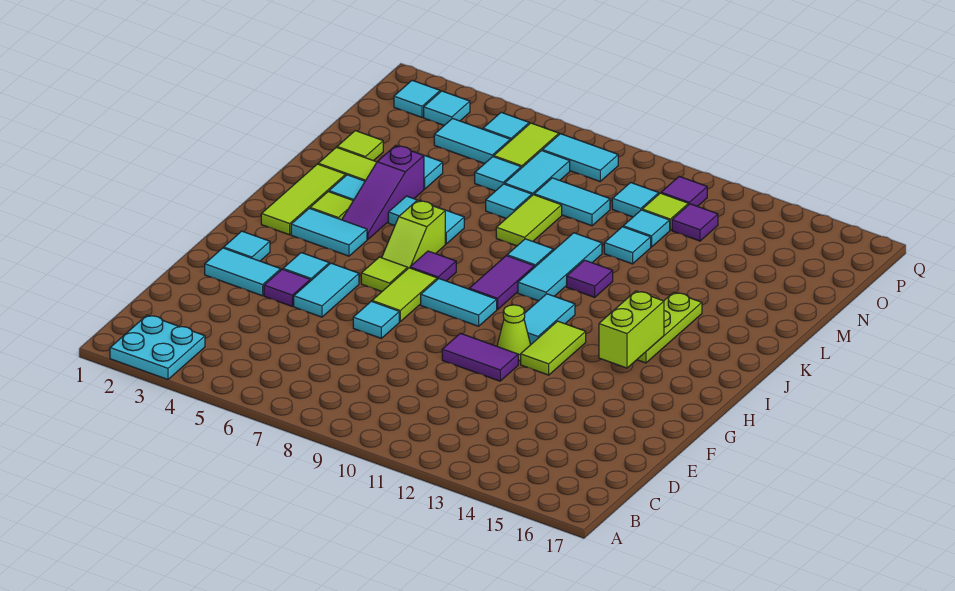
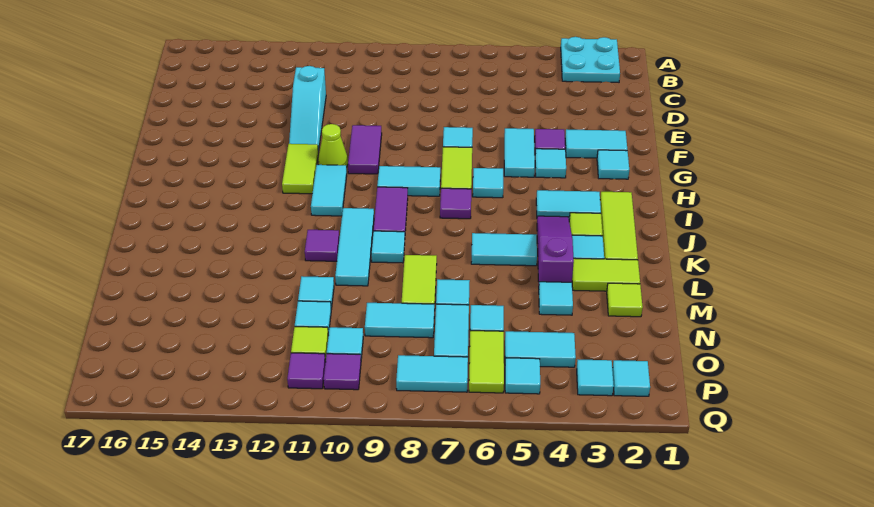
none -> cyan slope D12:F12 level 1 top D
purple tile F10:F11 level 1 -> purple tile F10:G10 level 1
lime tile H6 level 1 -> cyan tile H6 level 1
lime brick H14:I14 level 2 -> none
lime slope I6:J6 level 1 top J -> none
lime plate I14:K14 level 1 -> none
purple tile O12 level 1 -> purple tile P10 level 1

